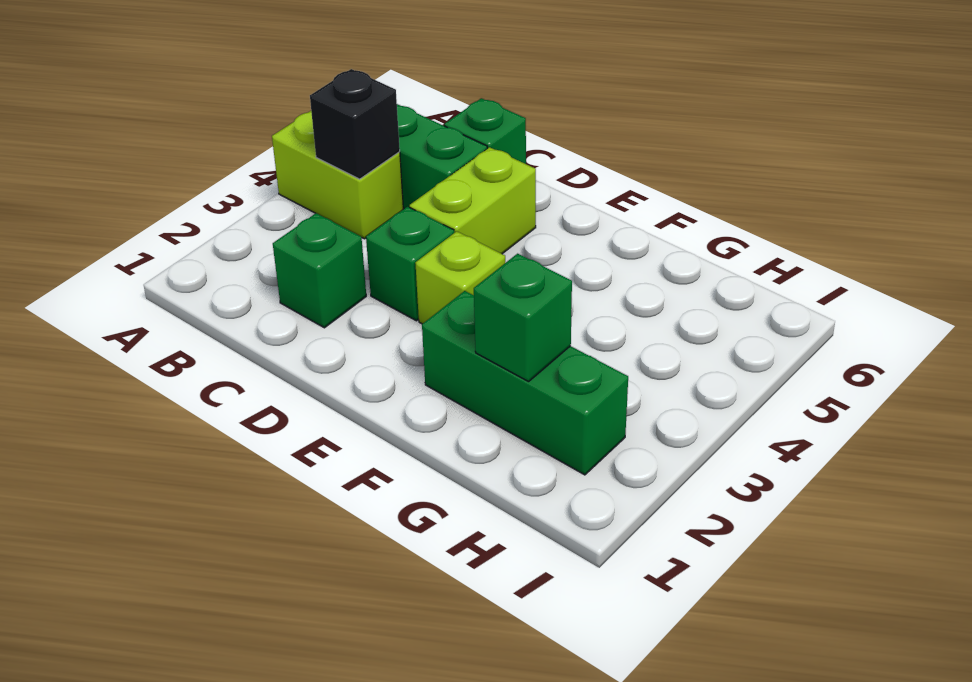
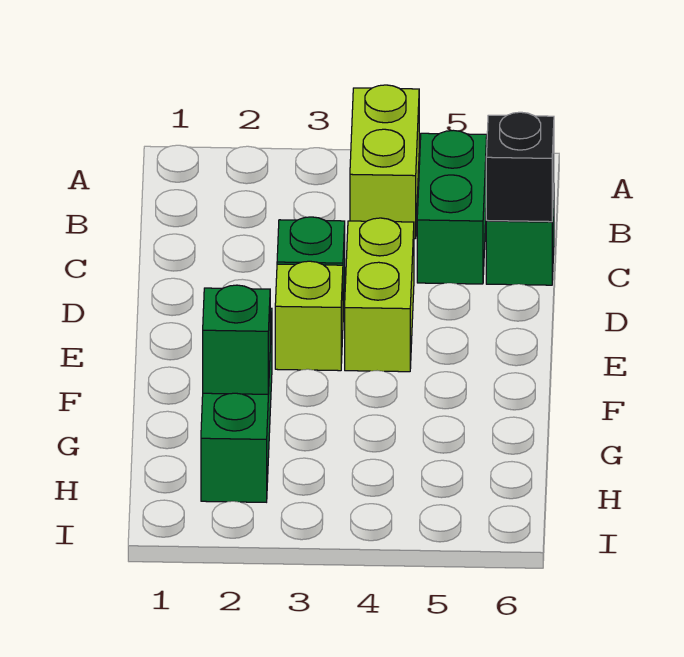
black brick B4 level 2 -> black brick C6 level 2
green brick C2 level 1 -> none
lime brick D4:D5 level 1 -> lime brick D4:E4 level 1

